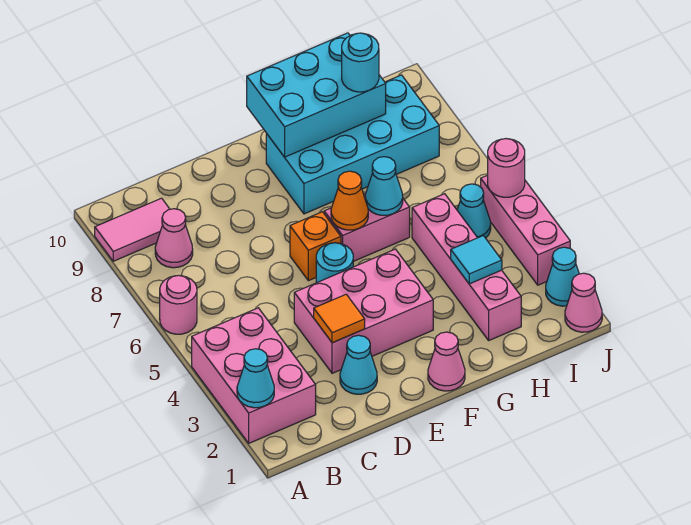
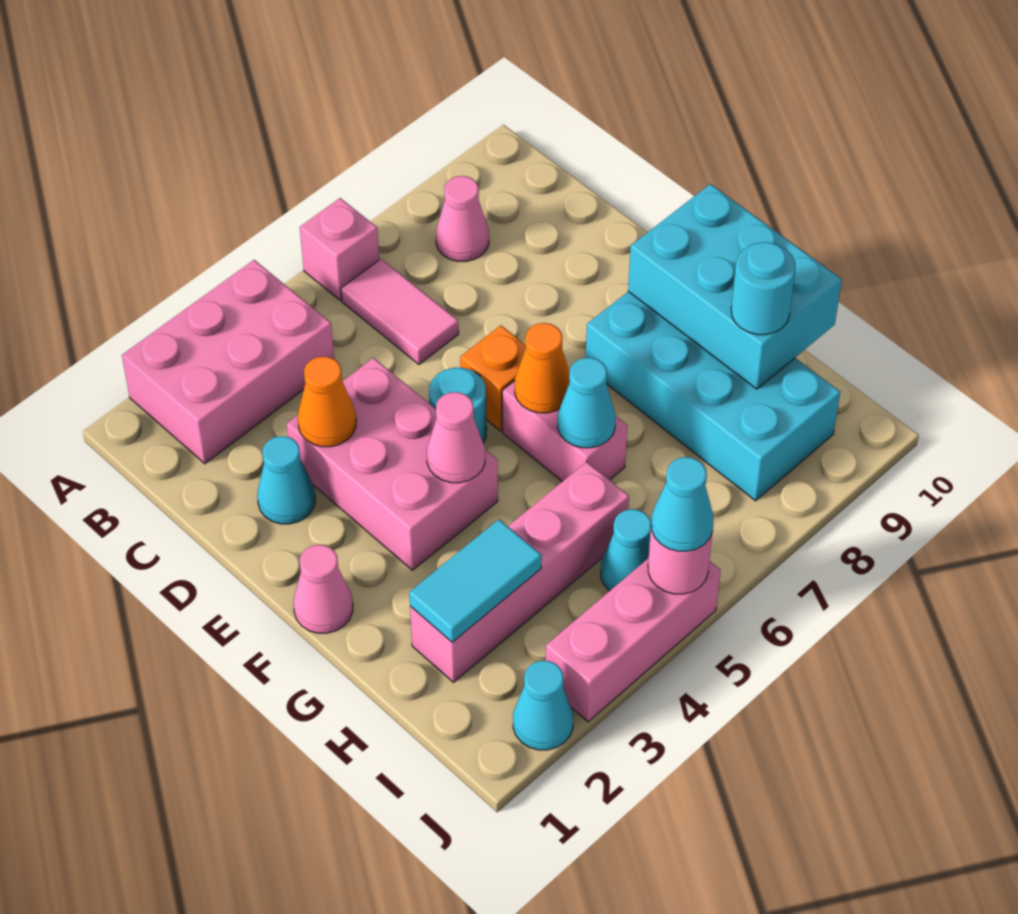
cyan cone A2 level 2 -> cyan cone J5 level 3
pink round brick A6 level 1 -> pink brick A6 level 1
pink tile A9:B9 level 1 -> pink tile B6:C6 level 1
orange tile D3 level 2 -> orange cone D3 level 2
cyan tile H3 level 2 -> cyan tile H2:H3 level 2
pink cone J1 level 1 -> pink cone F4 level 2

